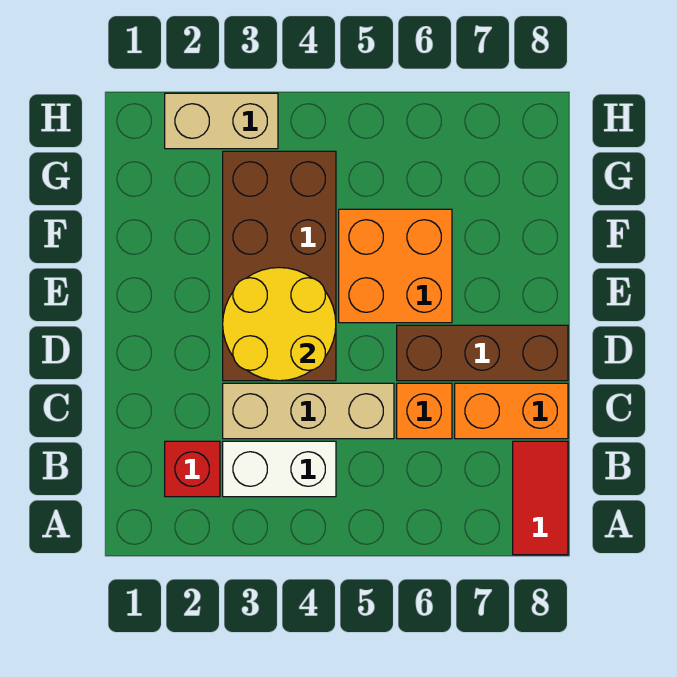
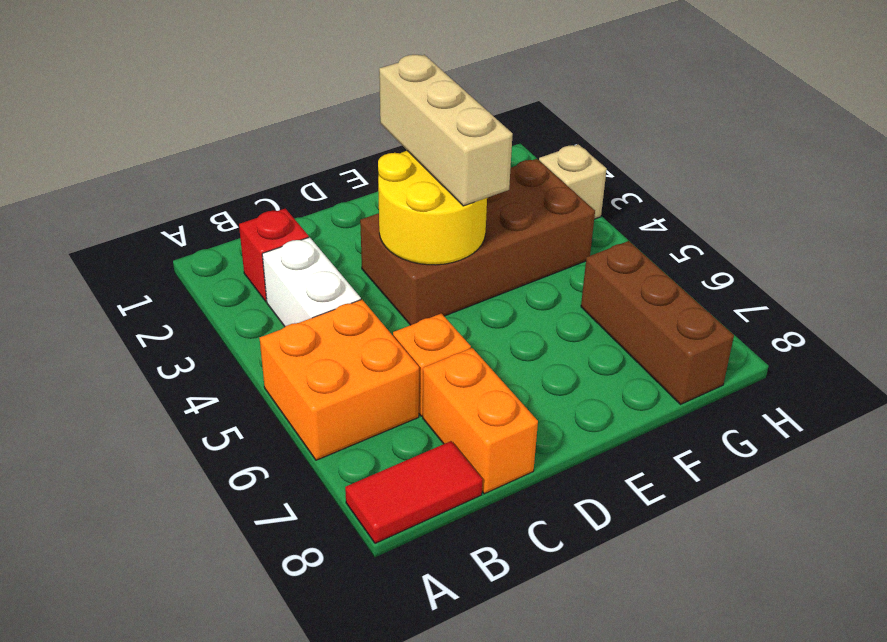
tan brick C3:C5 level 1 -> tan brick E2:E4 level 3
brown brick D6:D8 level 1 -> brown brick G6:G8 level 1
orange brick E5:F6 level 1 -> orange brick A5:B6 level 1
tan brick H2:H3 level 1 -> tan brick H3 level 1

